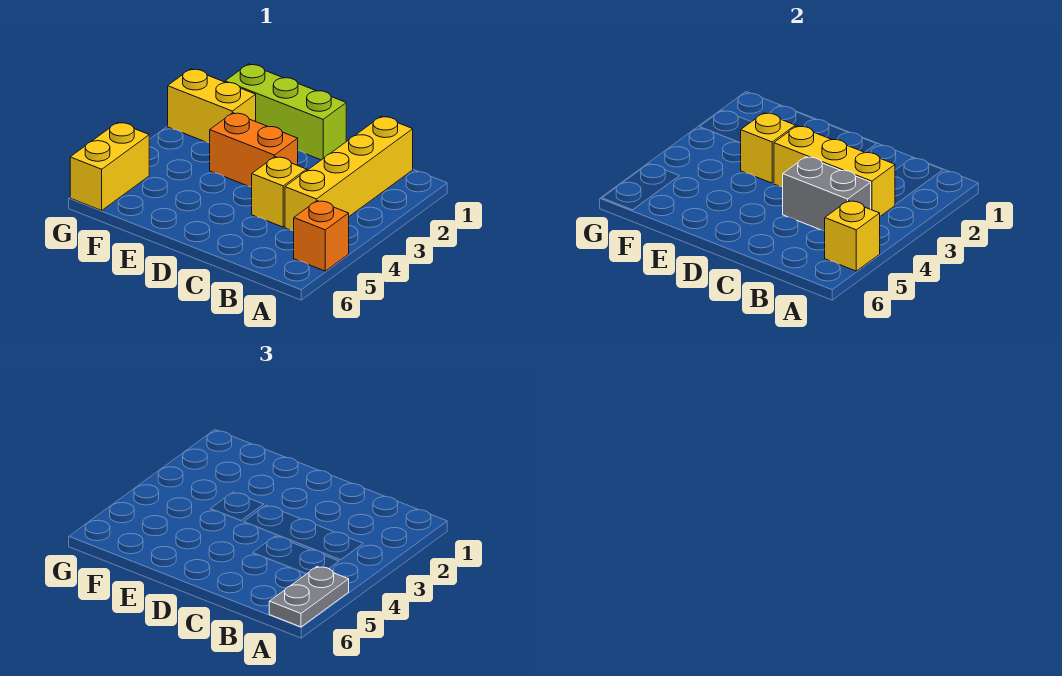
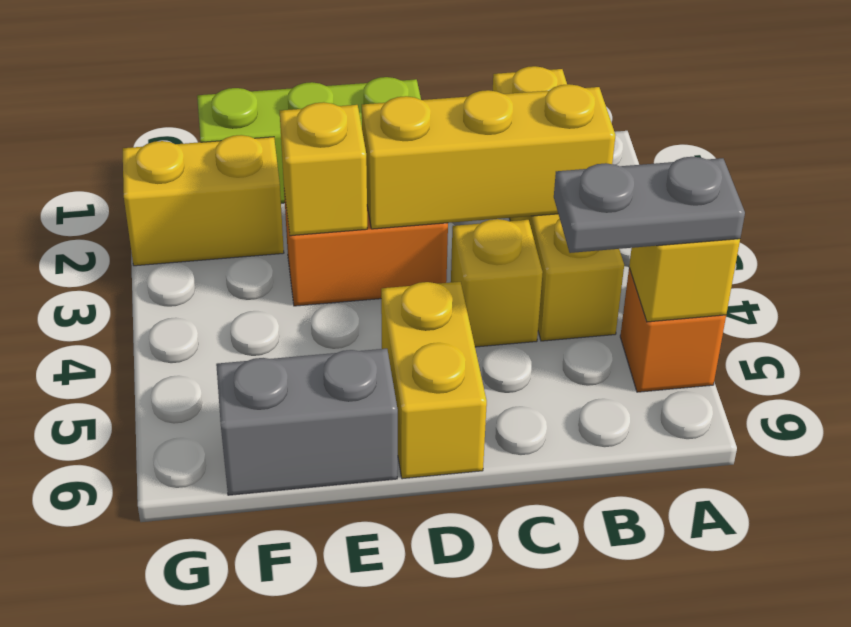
grey plate A5:A6 level 3 -> grey plate A5:B5 level 3
grey brick B4:C4 level 2 -> grey brick E6:F6 level 1
yellow brick G5:G6 level 1 -> yellow brick D5:D6 level 1

